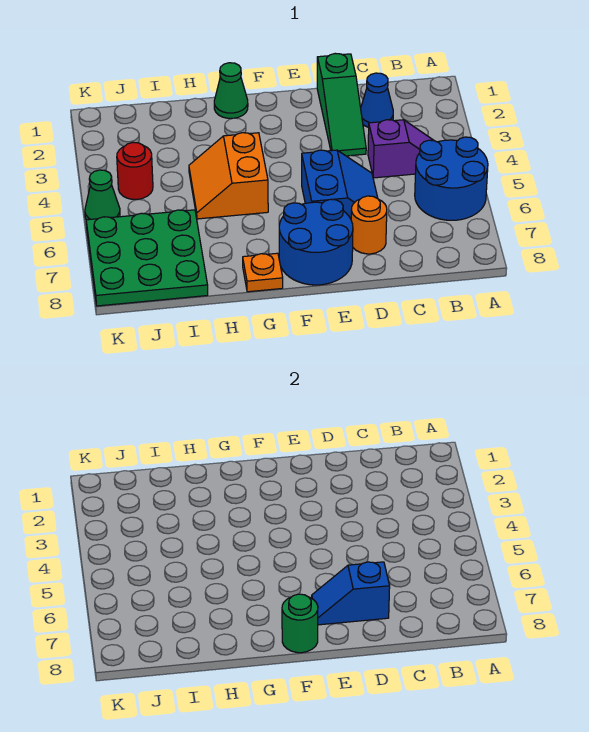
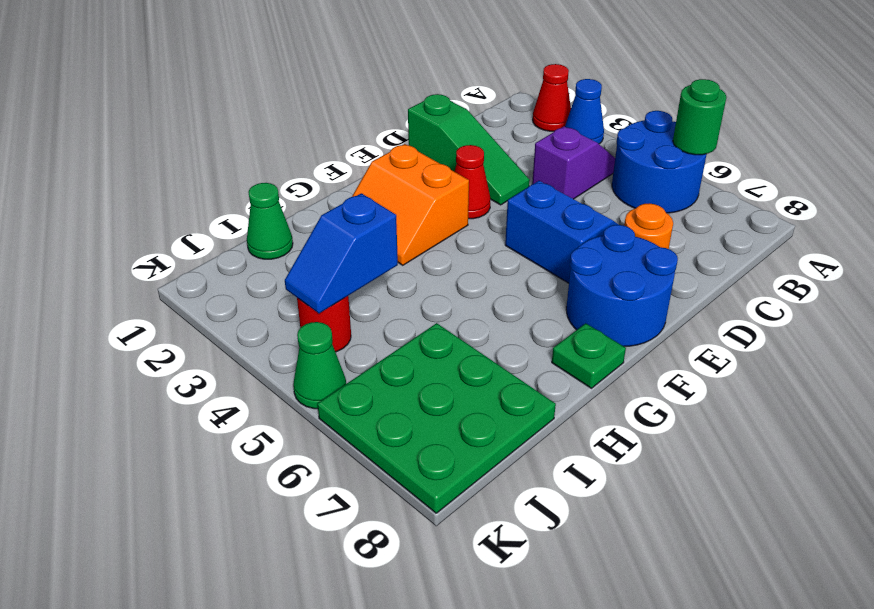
none -> red cone A2 level 1
blue cone C2 level 1 -> blue cone A3 level 1
blue slope D7:E7 level 2 top D -> blue slope I4:J4 level 2 top I
none -> red cone E3 level 1
green round brick F8 level 2 -> green round brick A6 level 2
green cone G1 level 1 -> green cone I1 level 1
orange slope G4:H5 level 1 top G -> orange slope F2:G3 level 1 top F
orange plate G8 level 1 -> green plate G8 level 1

